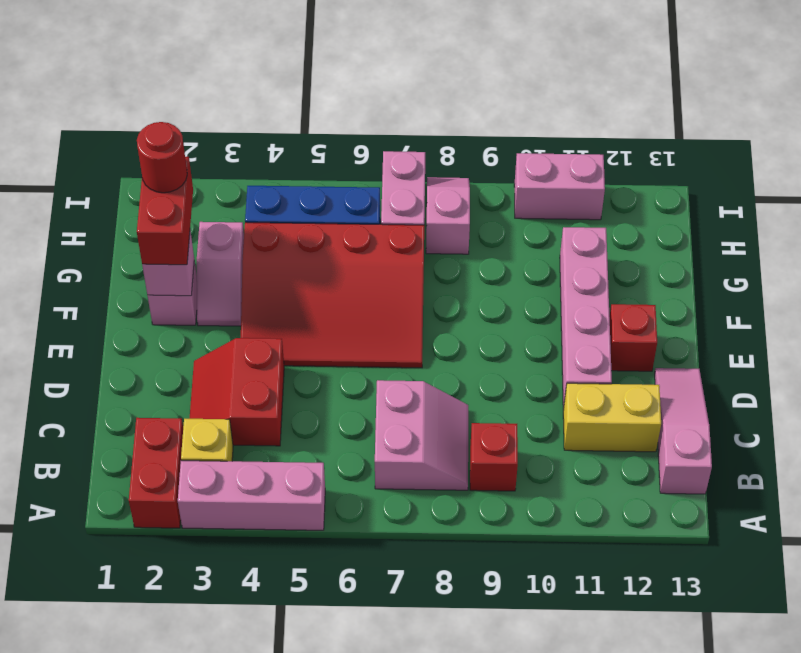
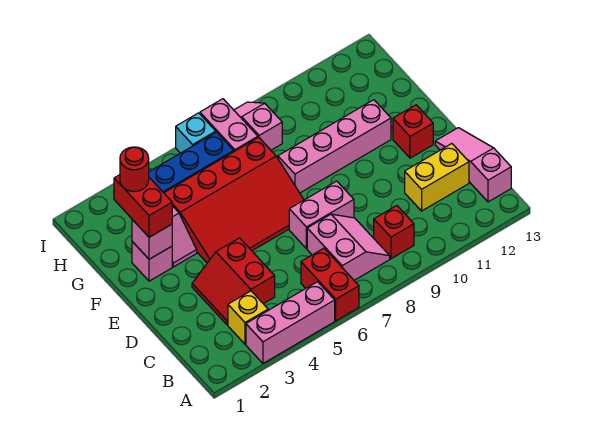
red brick A2:B2 level 1 -> red brick A6:B6 level 1
pink brick D11:G11 level 1 -> pink brick F8:F11 level 1
none -> cyan brick I6 level 1
pink brick I10:I11 level 1 -> pink brick D7:D8 level 1

